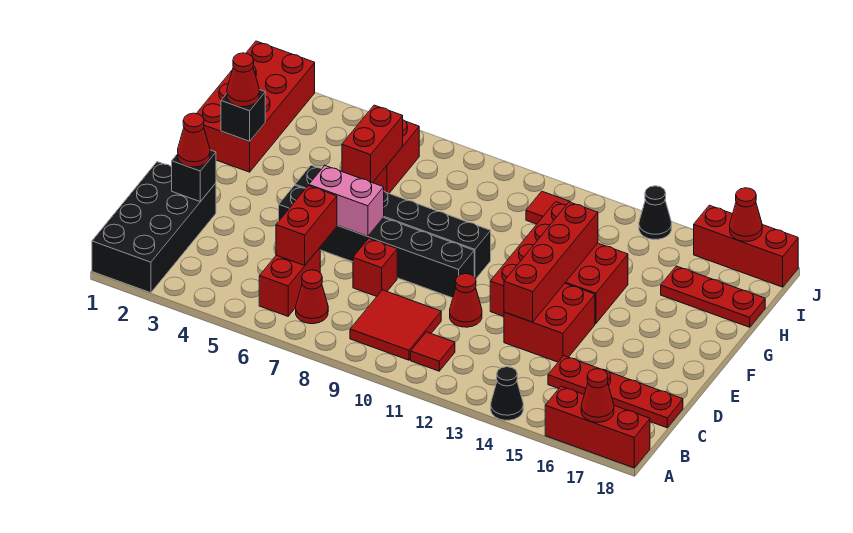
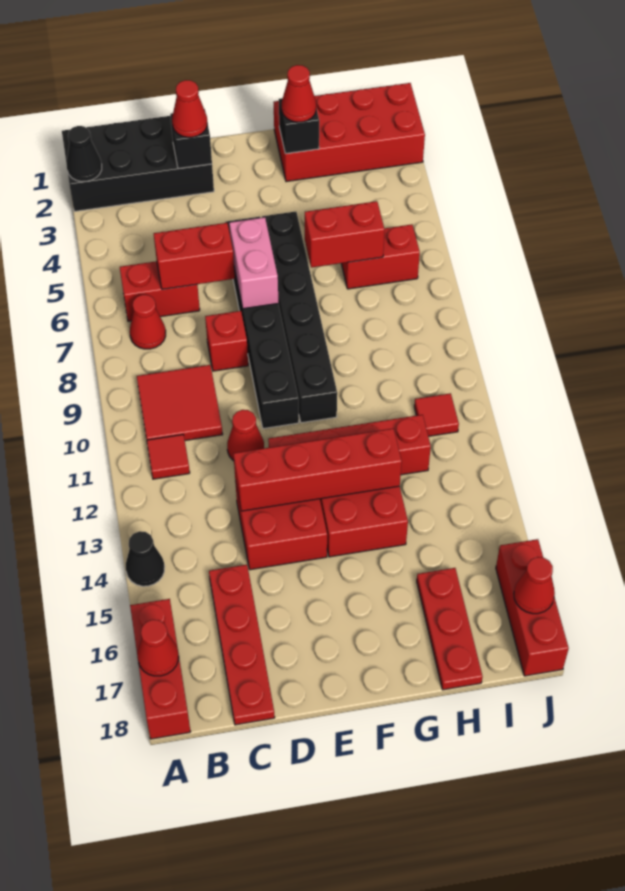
black cone J14 level 1 -> black cone A2 level 2

